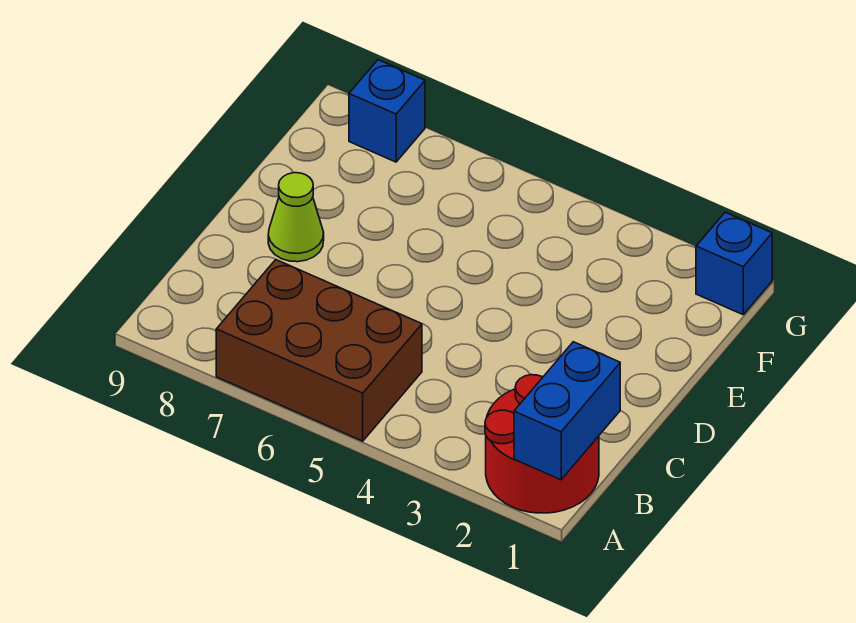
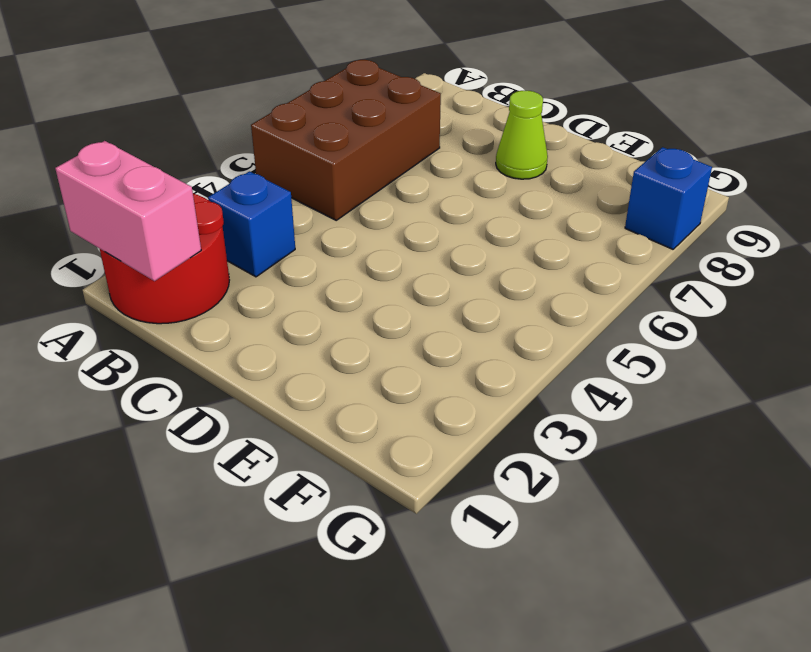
blue brick A1:B1 level 2 -> pink brick A1:B1 level 2
blue brick G1 level 1 -> blue brick B3 level 1

